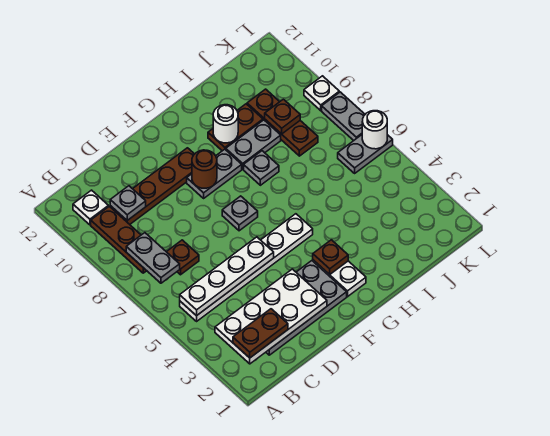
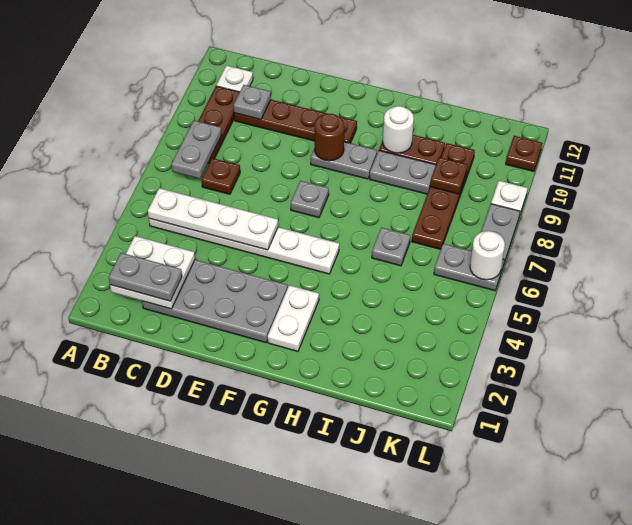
white plate B2:E3 level 2 -> white plate B2:C3 level 2
brown plate B2:C2 level 3 -> grey plate B2:C2 level 3
brown plate G3 level 2 -> brown plate L11 level 1
grey plate H8 level 1 -> grey plate I6 level 1
brown plate J8:J10 level 1 -> brown plate J7:J10 level 1

